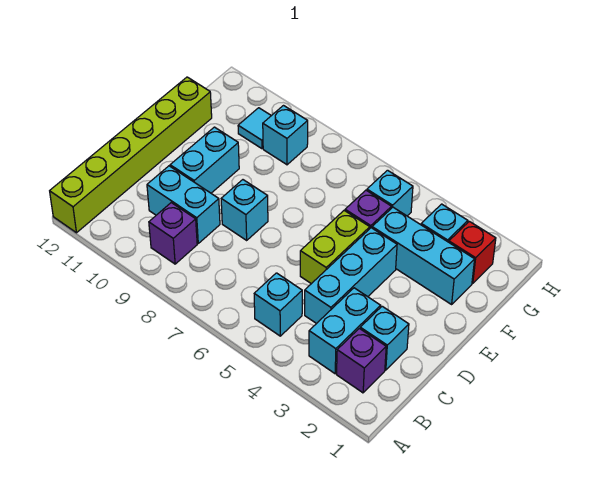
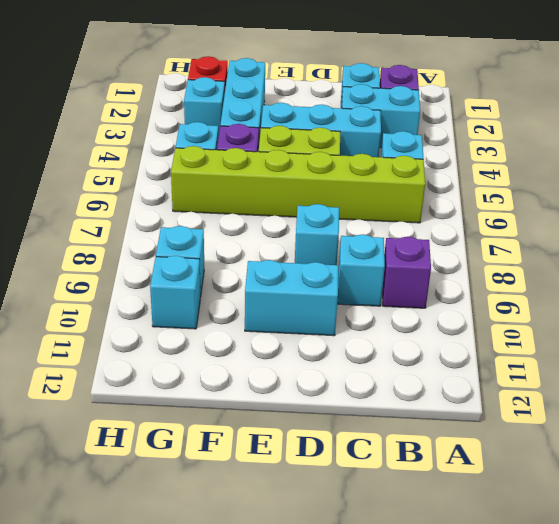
lime brick A12:F12 level 1 -> lime brick B6:G6 level 1
cyan brick C9:C10 level 1 -> cyan brick C9 level 1
cyan tile G10 level 1 -> cyan brick G10 level 1

